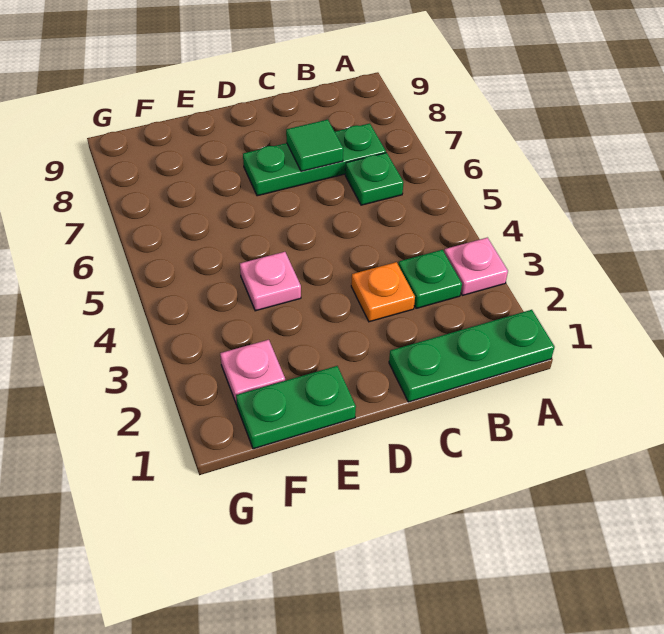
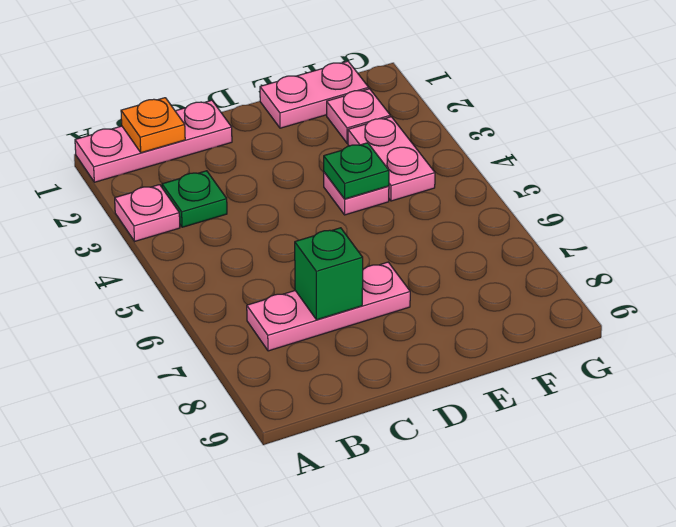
green plate A1:C1 level 1 -> pink plate A1:C1 level 1
green plate B6 level 1 -> green plate E4 level 2
green plate B7:D7 level 1 -> pink plate B7:D7 level 1
orange plate C3 level 1 -> orange plate B1 level 2
green tile C7 level 2 -> green brick C7 level 2
green plate E1:F1 level 1 -> pink plate E1:F1 level 1
none -> pink plate F3:F4 level 1

